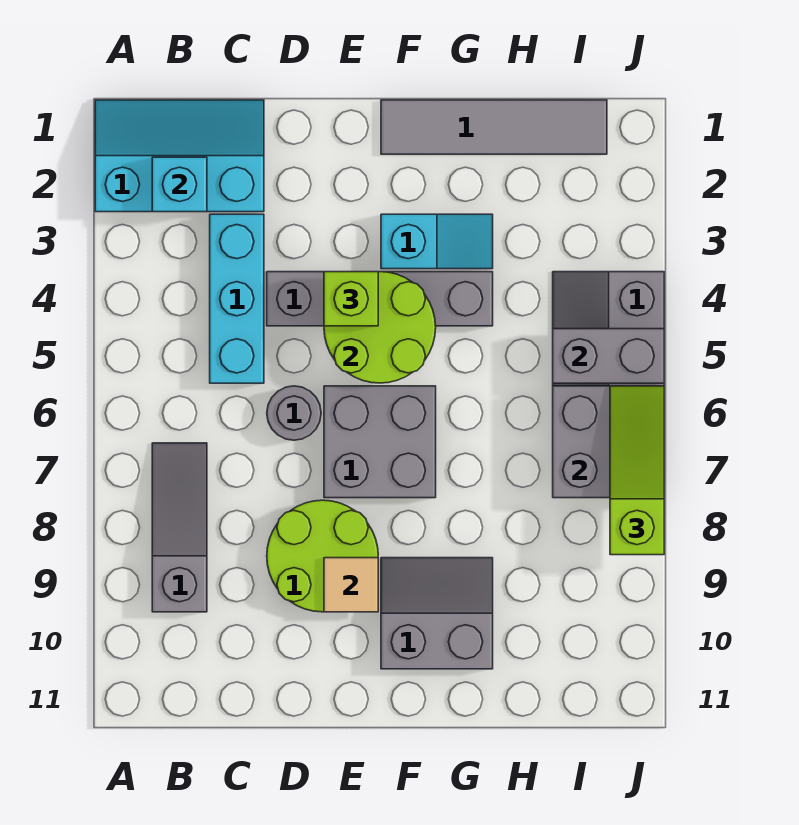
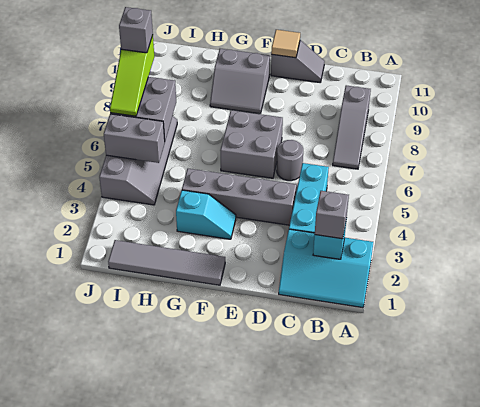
none -> grey brick B2 level 3
lime round brick D8:E9 level 1 -> none
none -> grey slope D11:E11 level 1 top E
lime round brick E4:F5 level 2 -> none
lime brick E4 level 3 -> none
tan tile E9 level 2 -> tan tile E11 level 2
cyan slope F3:G3 level 1 top F -> cyan slope F3:G3 level 1 top G
none -> grey brick J8 level 4

